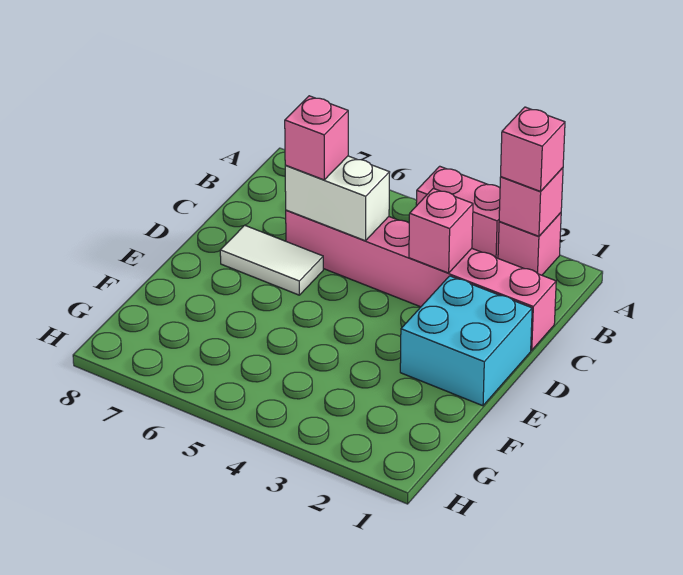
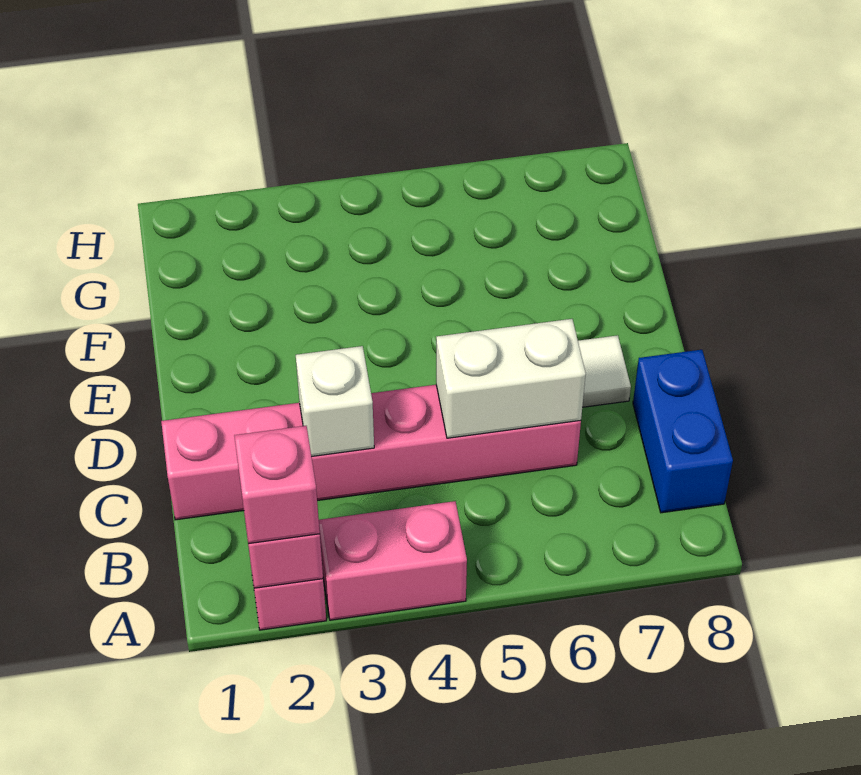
none -> blue brick B8:C8 level 1
pink brick C3 level 2 -> white brick C3 level 2
pink brick C6 level 3 -> none
cyan brick D1:E2 level 1 -> none

